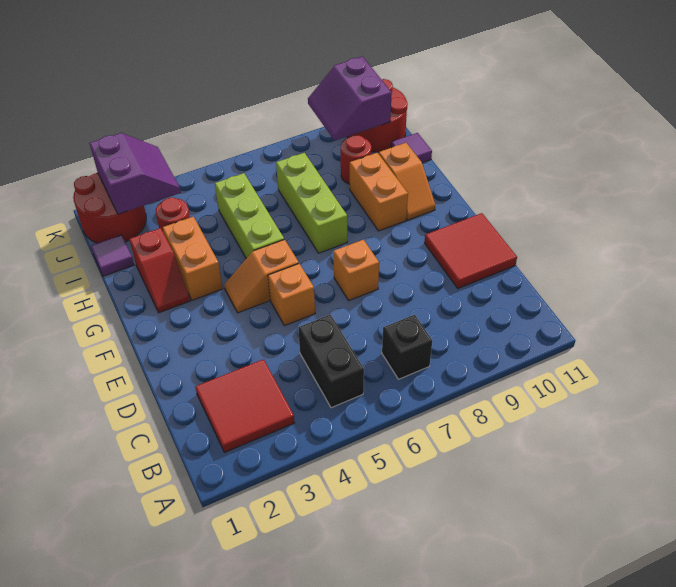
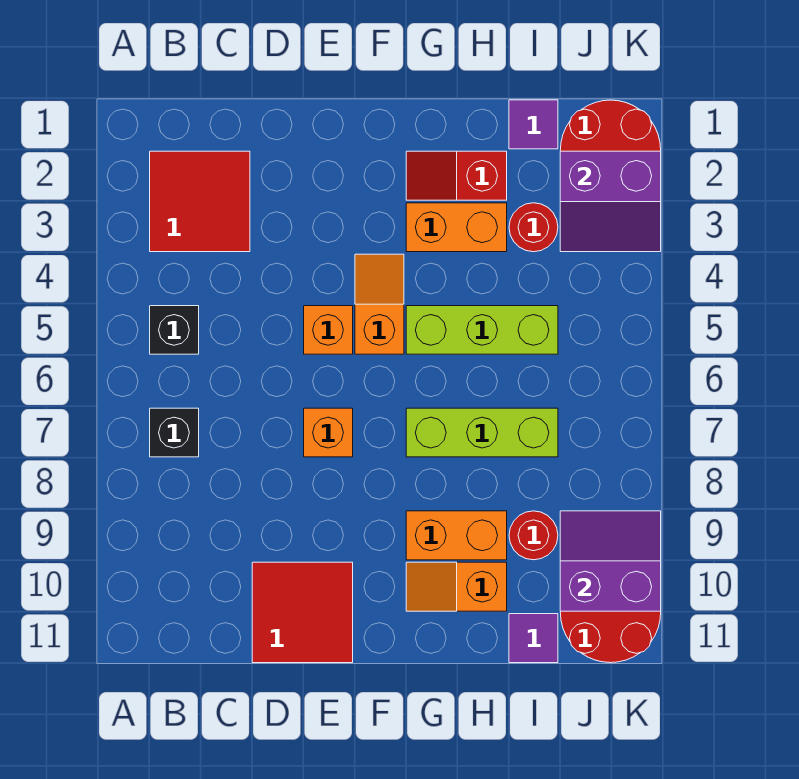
black brick B5:C5 level 1 -> black brick B5 level 1

